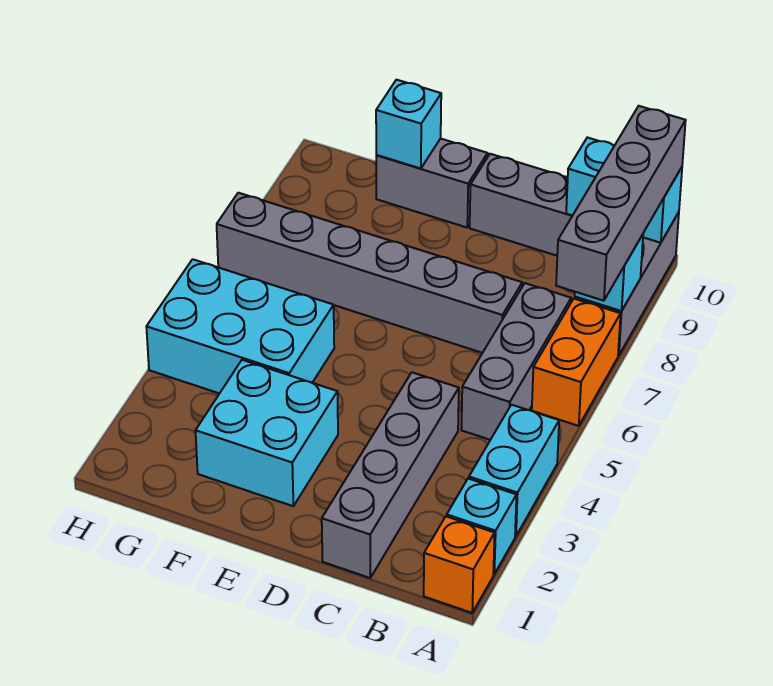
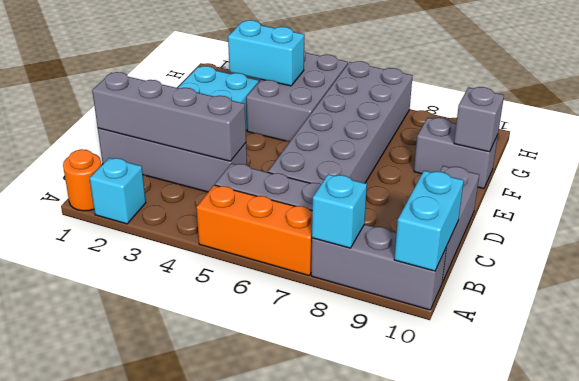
orange brick A1 level 1 -> orange round brick A1 level 1
cyan brick A3:A4 level 1 -> cyan brick G3:G4 level 2
orange brick A6:A7 level 1 -> orange brick A5:A7 level 1
grey brick A7:A10 level 3 -> grey brick C1:C4 level 2
grey brick C7:H7 level 1 -> grey brick C6:H7 level 1
grey brick E10:F10 level 1 -> grey brick F9:F10 level 1
cyan brick F4:H5 level 1 -> grey brick F4:H5 level 1
cyan brick F10 level 2 -> grey brick F10 level 2

